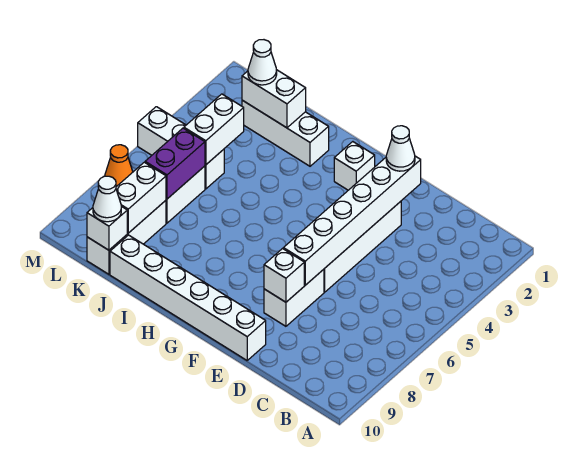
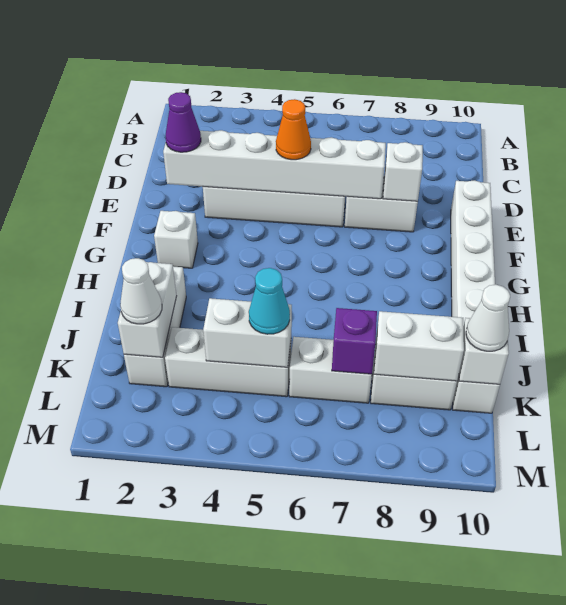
white cone E2 level 3 -> purple cone E2 level 3
white brick K5:M5 level 1 -> white brick K3:K5 level 1
none -> cyan cone K5 level 3
purple brick K6:K7 level 2 -> purple brick K7 level 2
orange cone M7 level 1 -> orange cone E5 level 3

